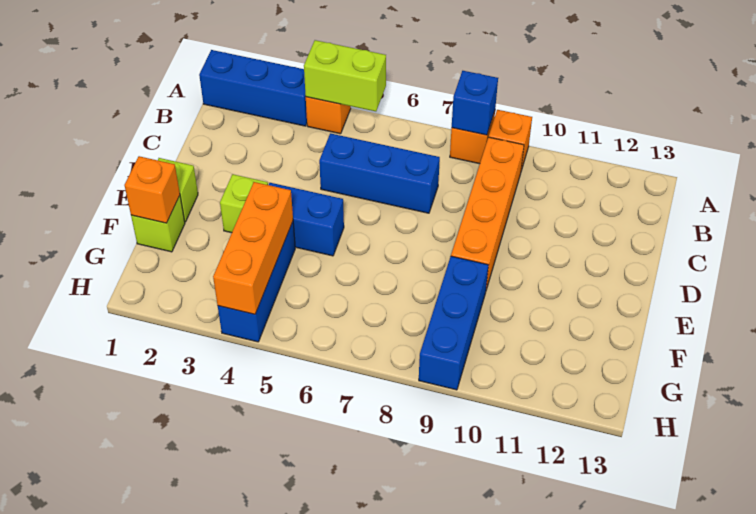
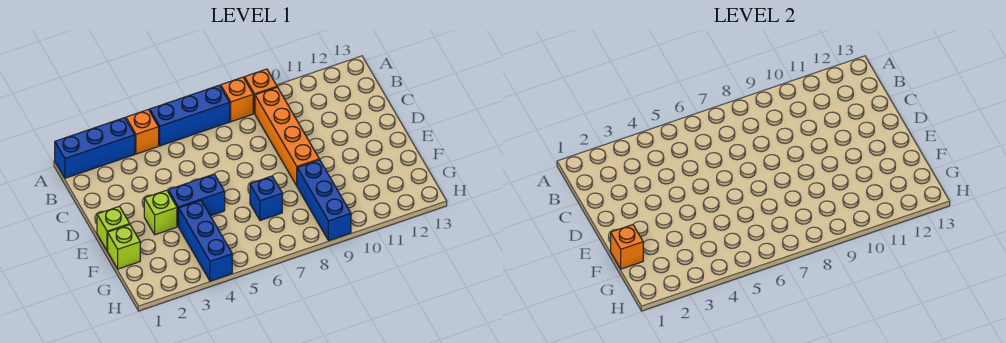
lime brick A4:A5 level 2 -> none
blue brick A8 level 2 -> blue brick F7 level 1
blue brick C5:C7 level 1 -> blue brick A5:A7 level 1
orange brick F4:H4 level 2 -> none

